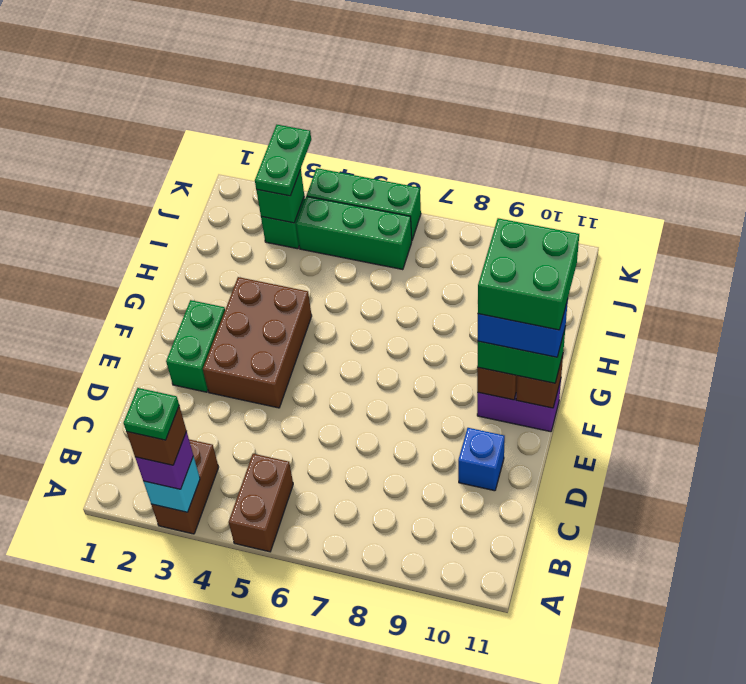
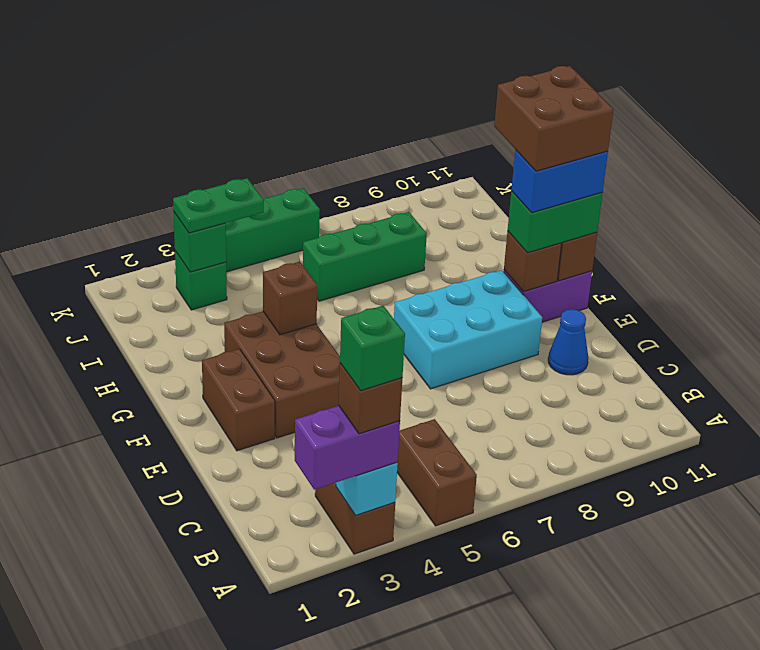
purple brick A3 level 3 -> purple brick A2:A3 level 3
green plate A3 level 5 -> green brick A3 level 5
blue brick D10 level 1 -> blue cone D10 level 1
green brick E2:F2 level 1 -> brown brick E2:F2 level 1
none -> cyan brick E7:F9 level 1
green brick F10:G11 level 5 -> brown brick F10:G11 level 5
none -> brown brick G4 level 2
green plate J3:K3 level 3 -> green plate J3:J4 level 3
green brick J4:J6 level 1 -> green brick I6:I8 level 1

